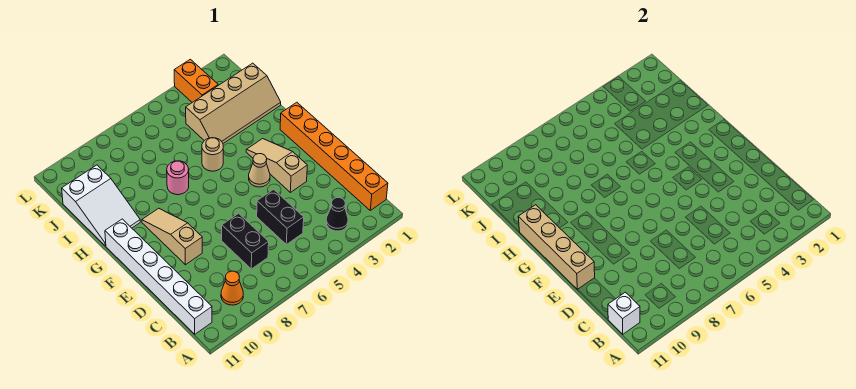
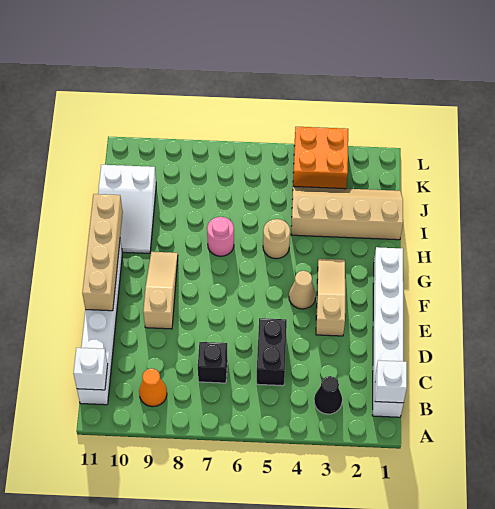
orange brick B1:G1 level 1 -> white brick B1:G1 level 1
none -> white brick B1 level 2
black brick C7:D7 level 1 -> black brick C7 level 1
tan slope I1:J4 level 1 top J -> tan slope I1:J4 level 1 top I
orange brick K3:L3 level 1 -> orange brick K3:L4 level 1

